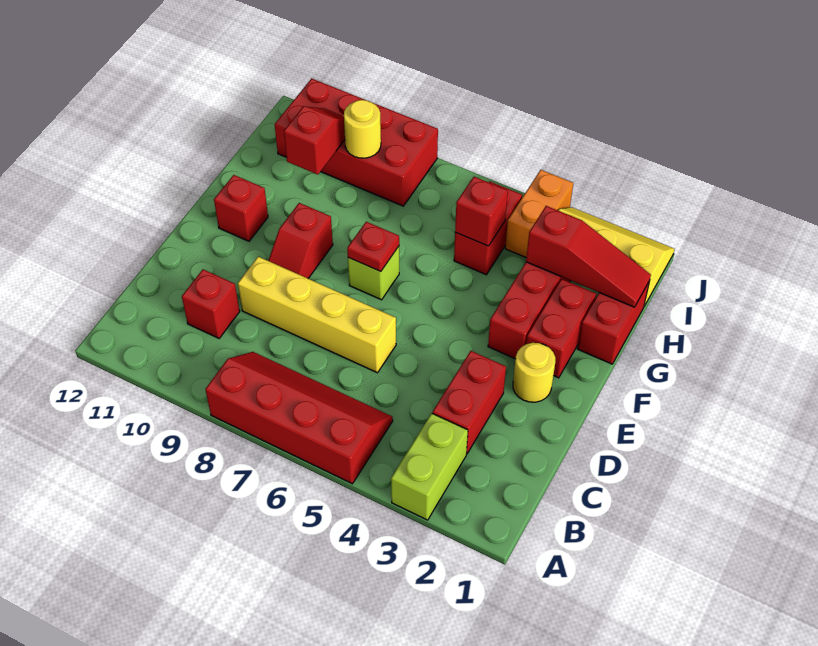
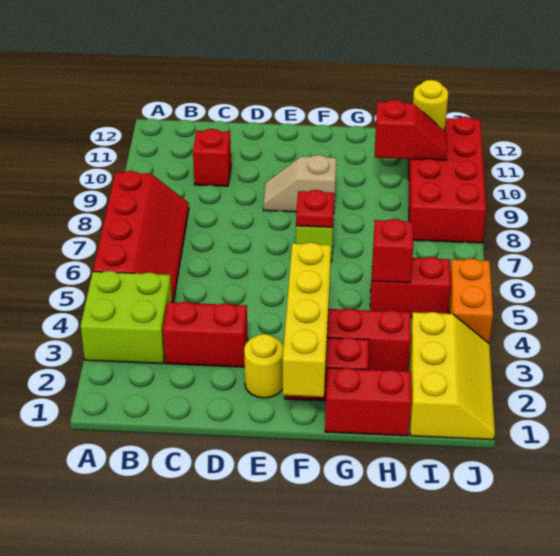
lime brick A3:B3 level 1 -> lime brick A3:B4 level 1
yellow brick D6:D9 level 1 -> yellow brick F1:F4 level 2
red slope E9:F9 level 1 top F -> tan slope E9:F9 level 1 top F
red brick F11 level 1 -> none
red slope H1:H3 level 2 top 3 -> none
orange brick I4:J4 level 1 -> orange brick J4:J5 level 1
yellow round brick I9 level 2 -> yellow round brick I11 level 2

